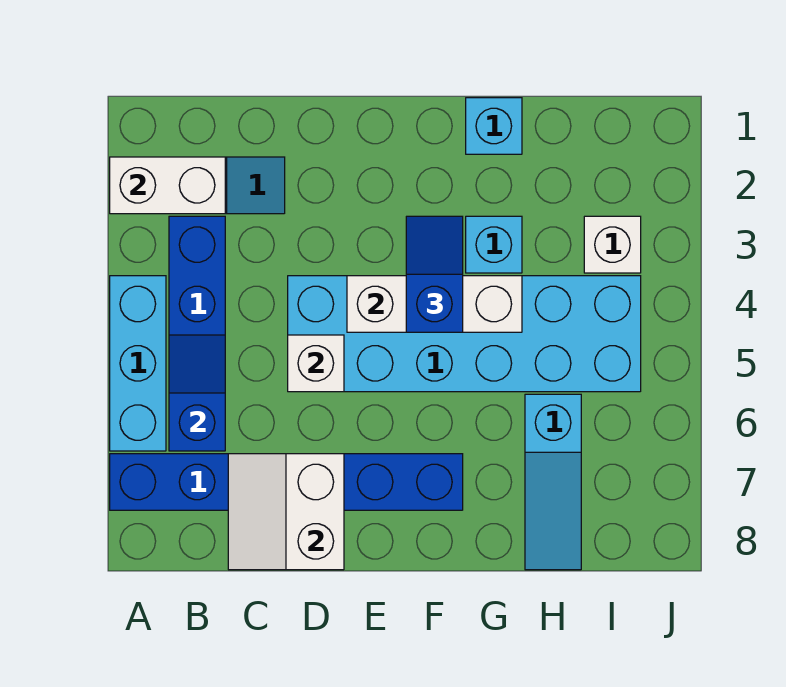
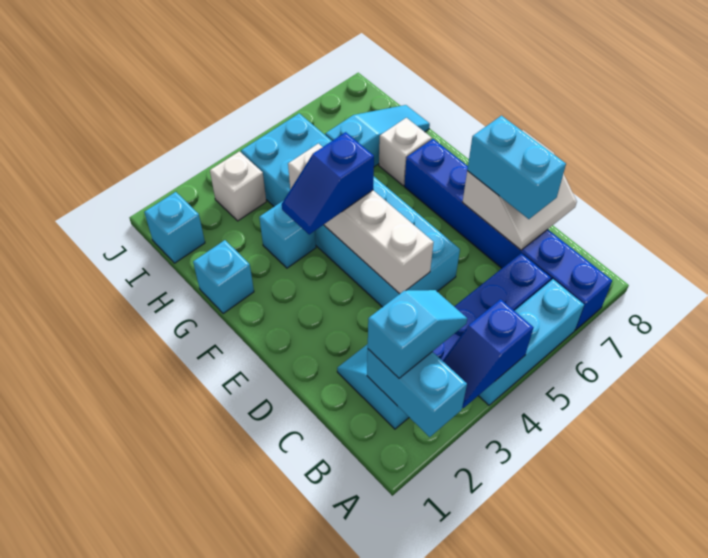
white brick A2:B2 level 2 -> cyan brick A2:B2 level 2
none -> cyan slope B2:B3 level 3 top 2
blue slope B5:B6 level 2 top 6 -> blue slope A3:A4 level 2 top 4
none -> cyan brick C7:D7 level 3
white brick D5 level 2 -> white brick G7 level 1
white brick E4:G4 level 2 -> white brick D4:G4 level 2
none -> cyan brick I1 level 1

